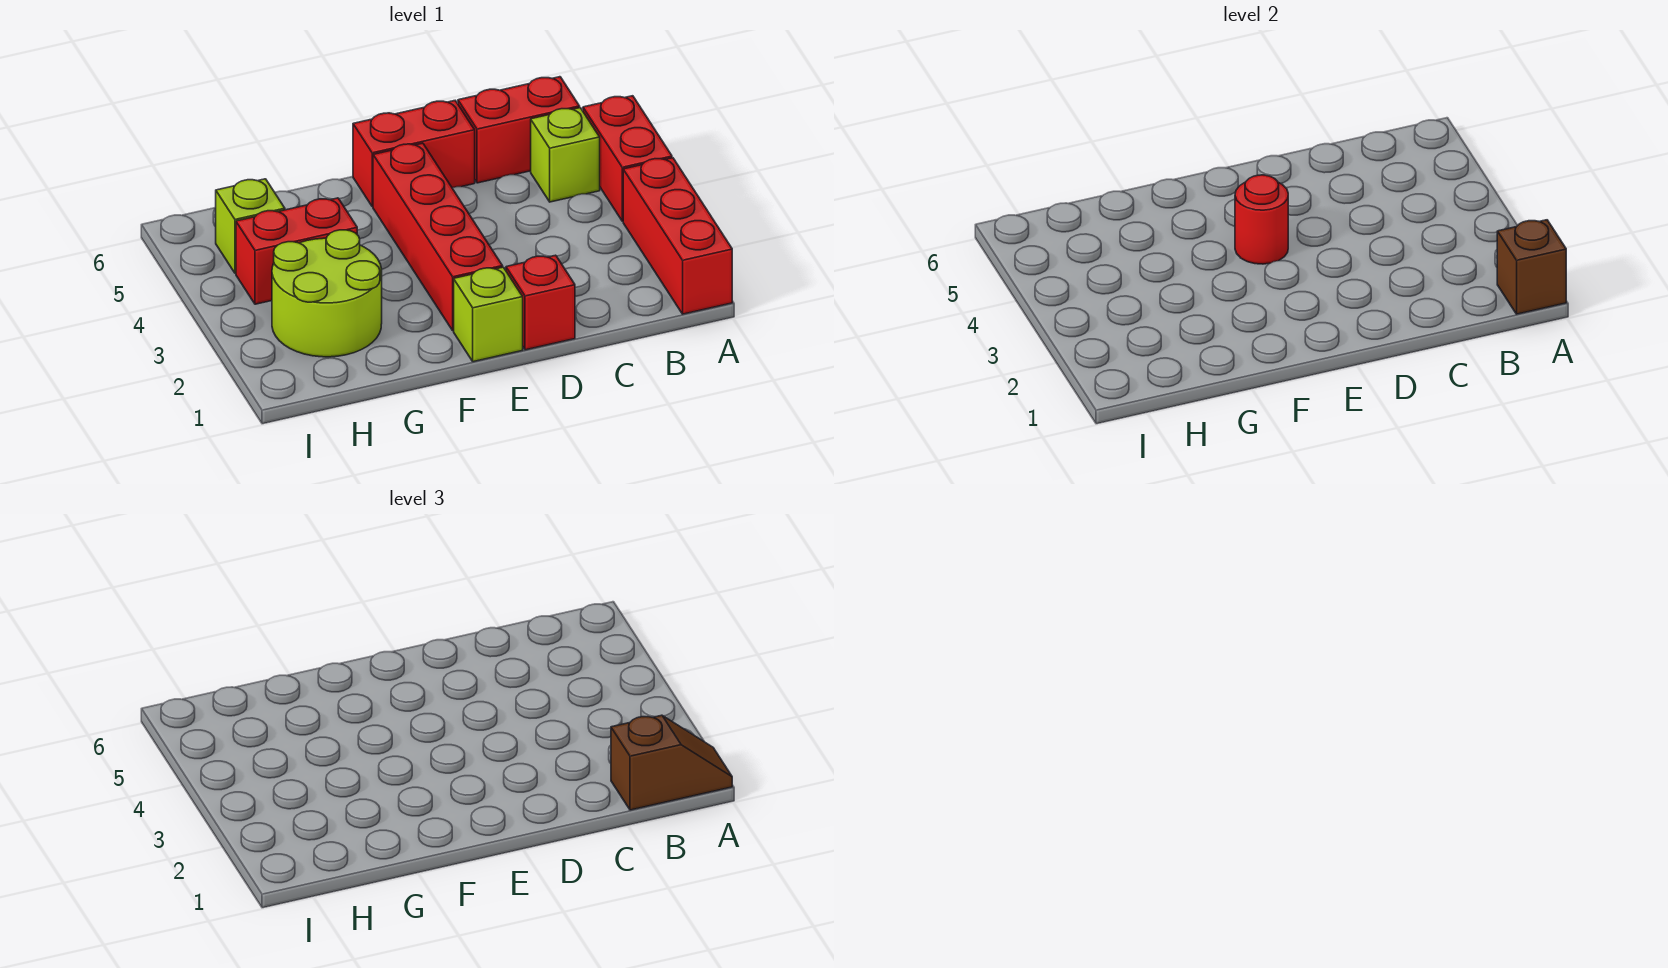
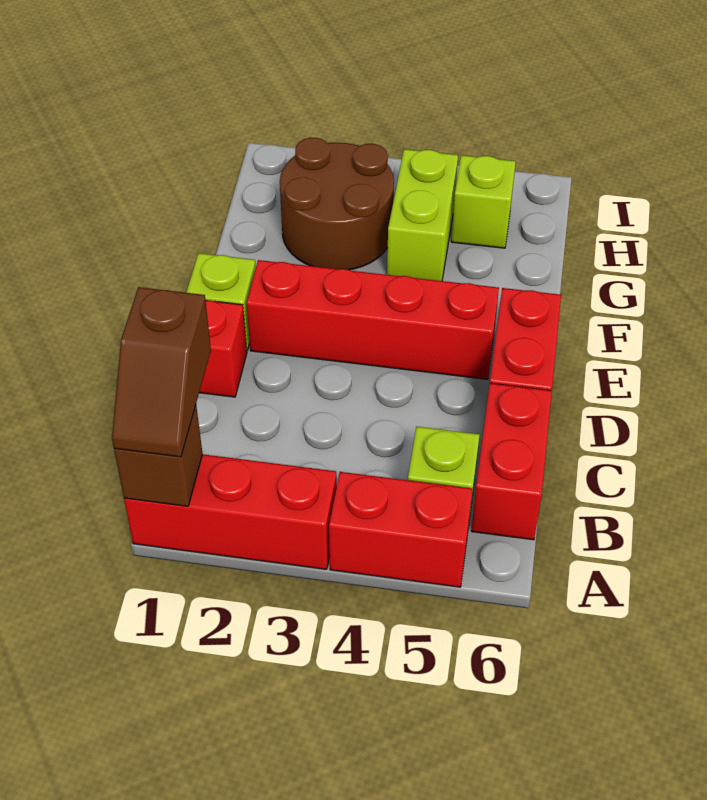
red round brick E4 level 2 -> none
lime round brick G2:H3 level 1 -> brown round brick G2:H3 level 1
red brick G4:H4 level 1 -> lime brick G4:H4 level 1

